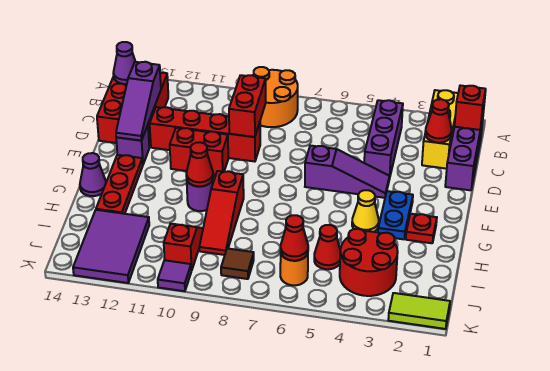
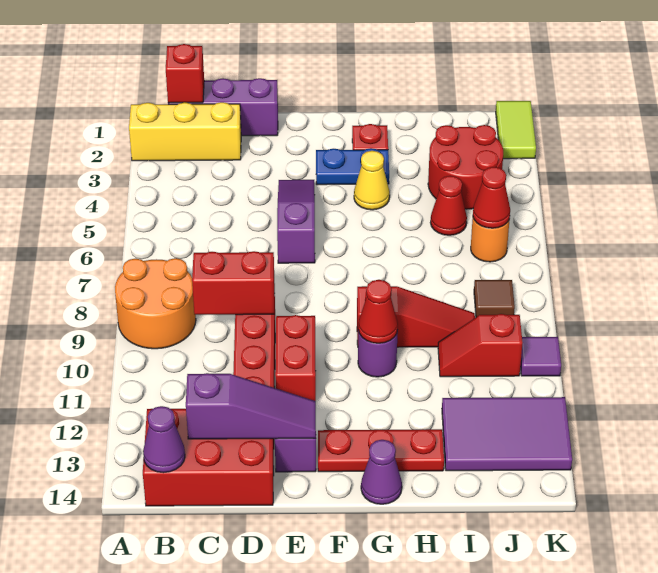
purple brick B4:D4 level 1 -> none
red cone C2 level 2 -> none

